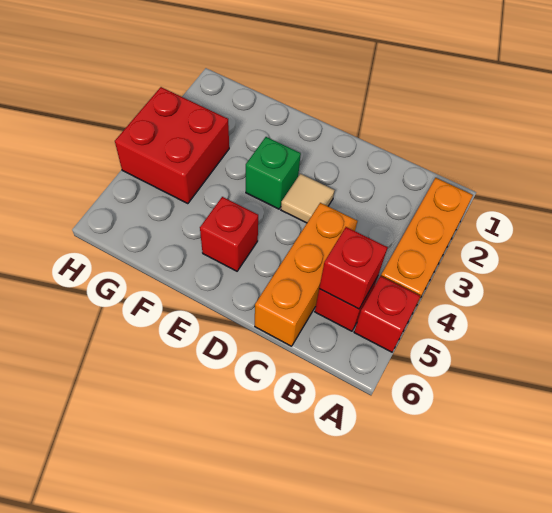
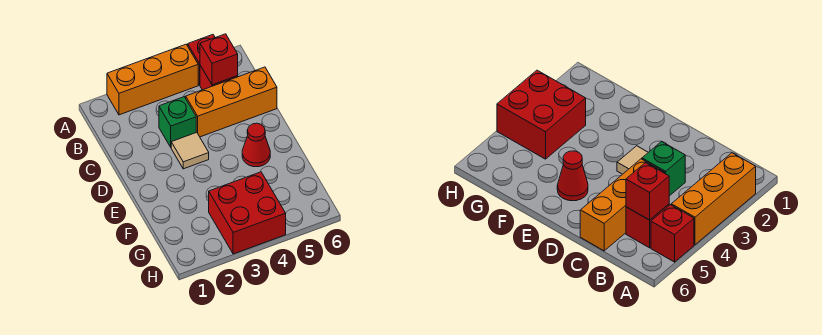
green brick E3 level 1 -> green brick C3 level 1
red brick E5 level 1 -> red cone E5 level 1

